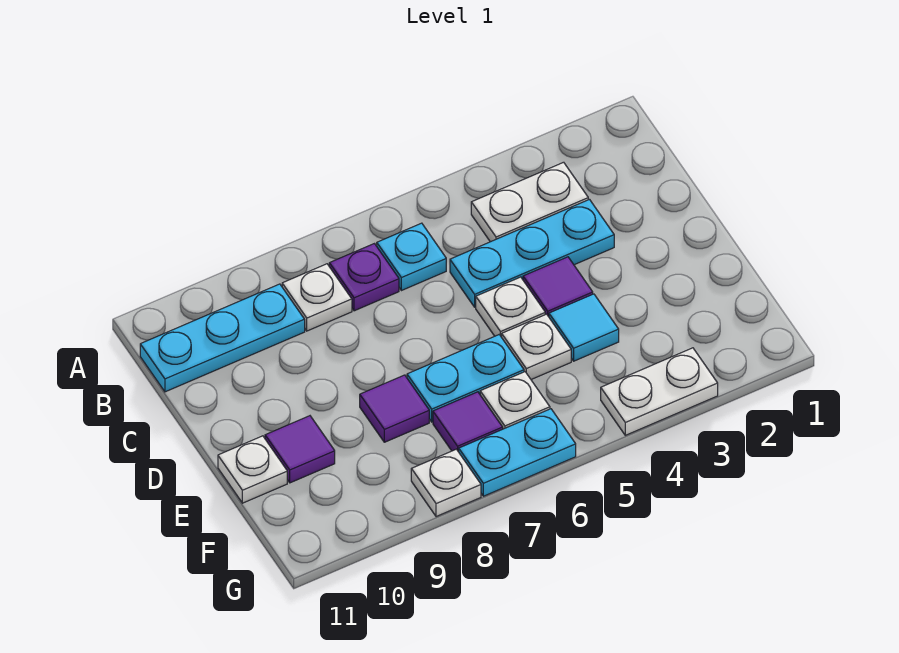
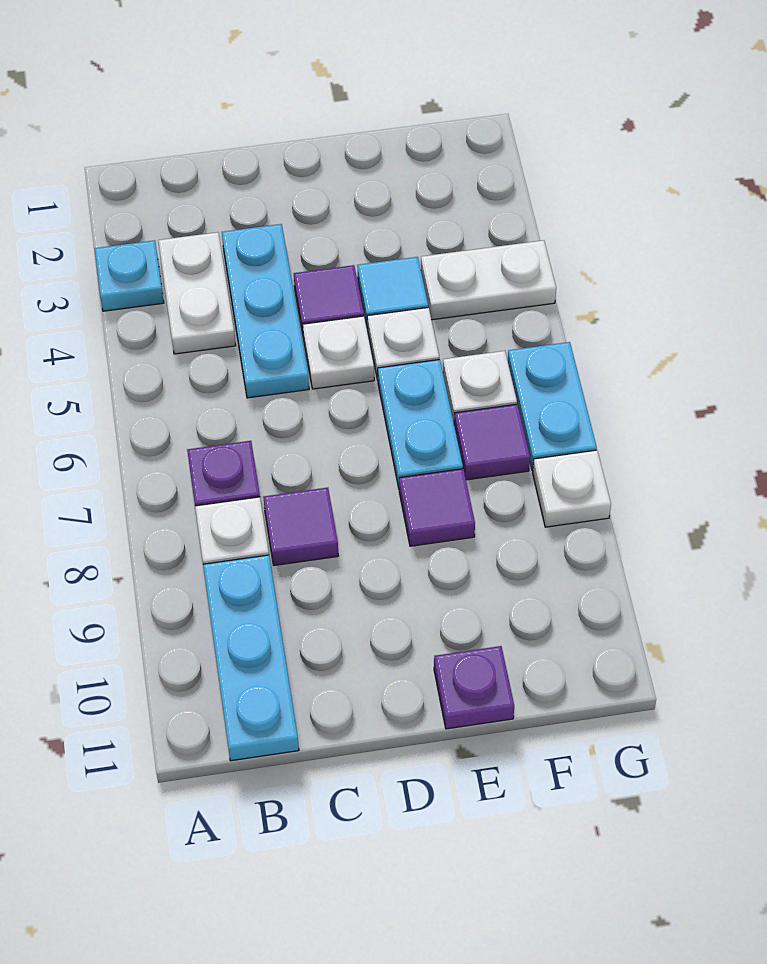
cyan plate B6 level 1 -> cyan plate A3 level 1
purple tile E10 level 1 -> purple tile C8 level 1
white plate E11 level 1 -> purple plate E11 level 1
white plate G3:G4 level 1 -> white plate F4:G4 level 1

